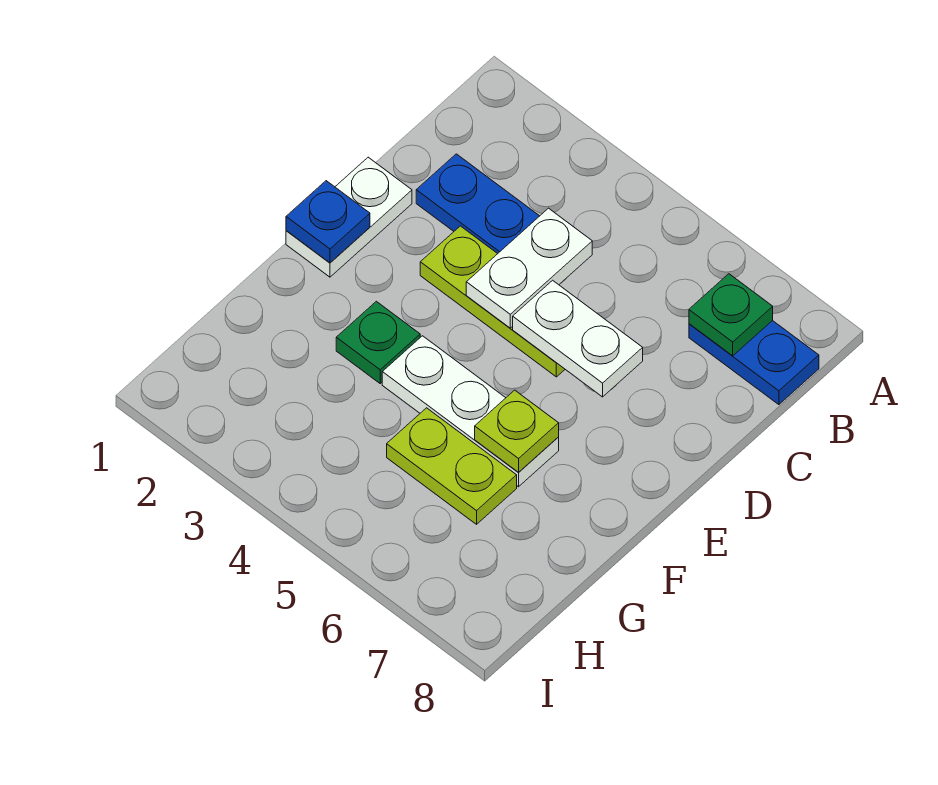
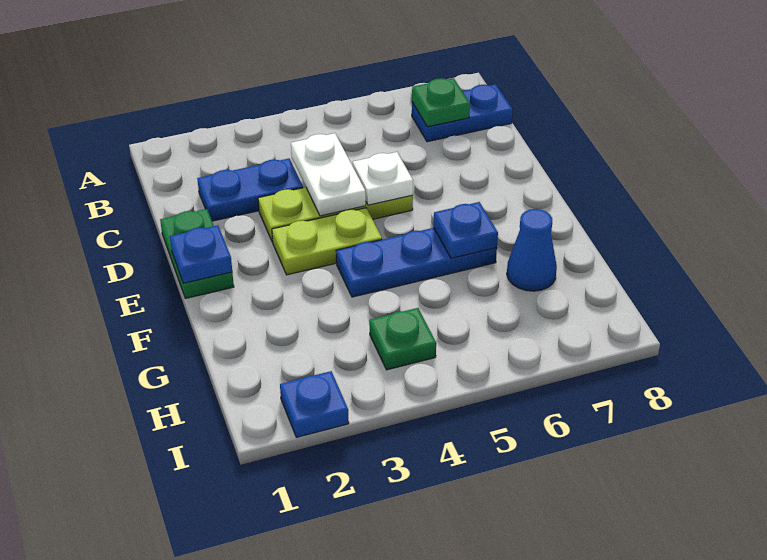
white plate D1:E1 level 1 -> green plate D1:E1 level 1
white plate D5:D6 level 2 -> white plate D5 level 2
green plate F3 level 1 -> green plate H4 level 1
white plate F4:F6 level 1 -> blue plate F4:F6 level 1
lime plate F6 level 2 -> blue plate F6 level 2
lime plate G5:G6 level 1 -> lime plate E3:E4 level 1
none -> blue cone G7 level 1
none -> blue plate I2 level 1

